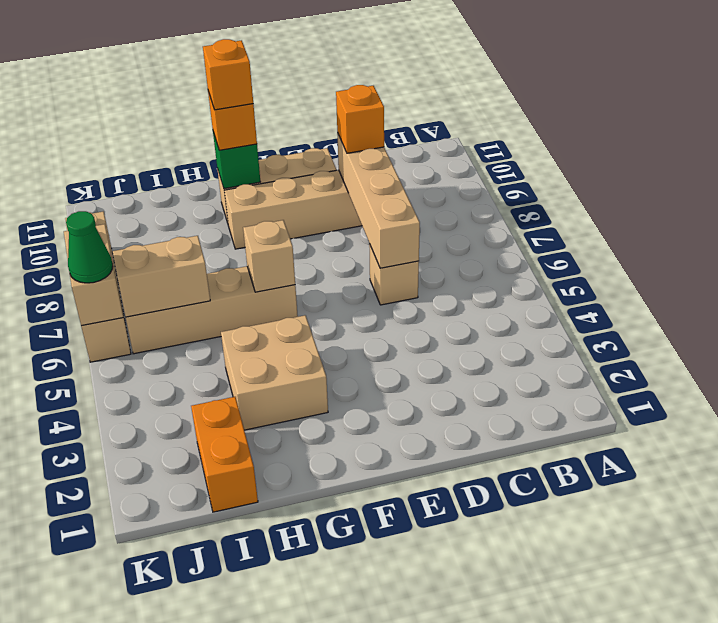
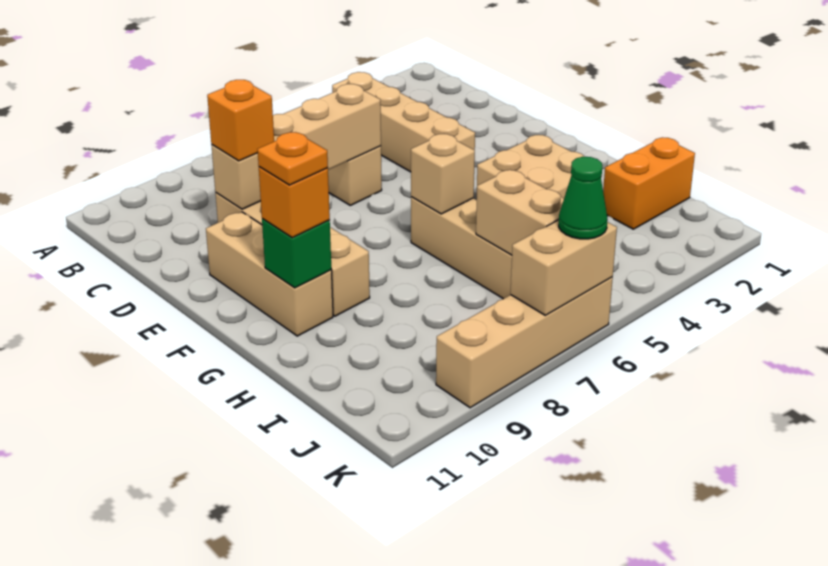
none -> tan brick B4:E4 level 1
orange brick G10 level 4 -> orange plate G10 level 4

